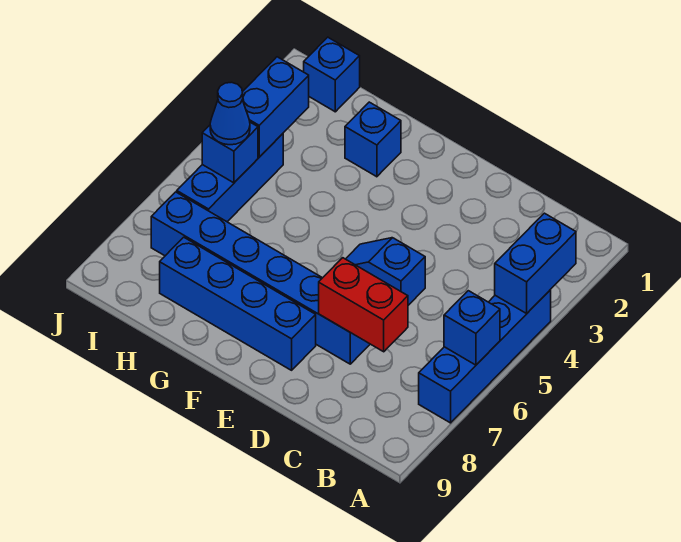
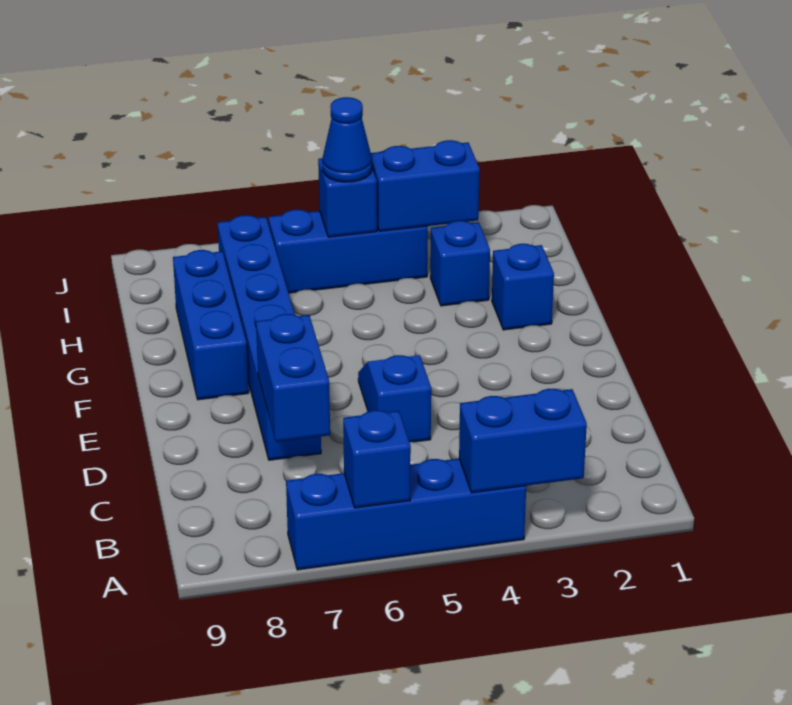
red brick C7:D7 level 2 -> blue brick C7:D7 level 2
blue brick E8:H8 level 1 -> blue brick F8:H8 level 1
blue brick I1 level 1 -> blue brick H3 level 1

